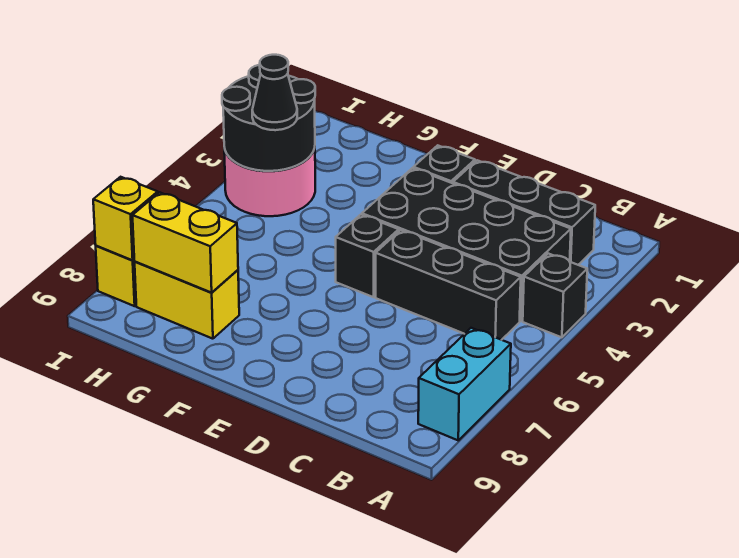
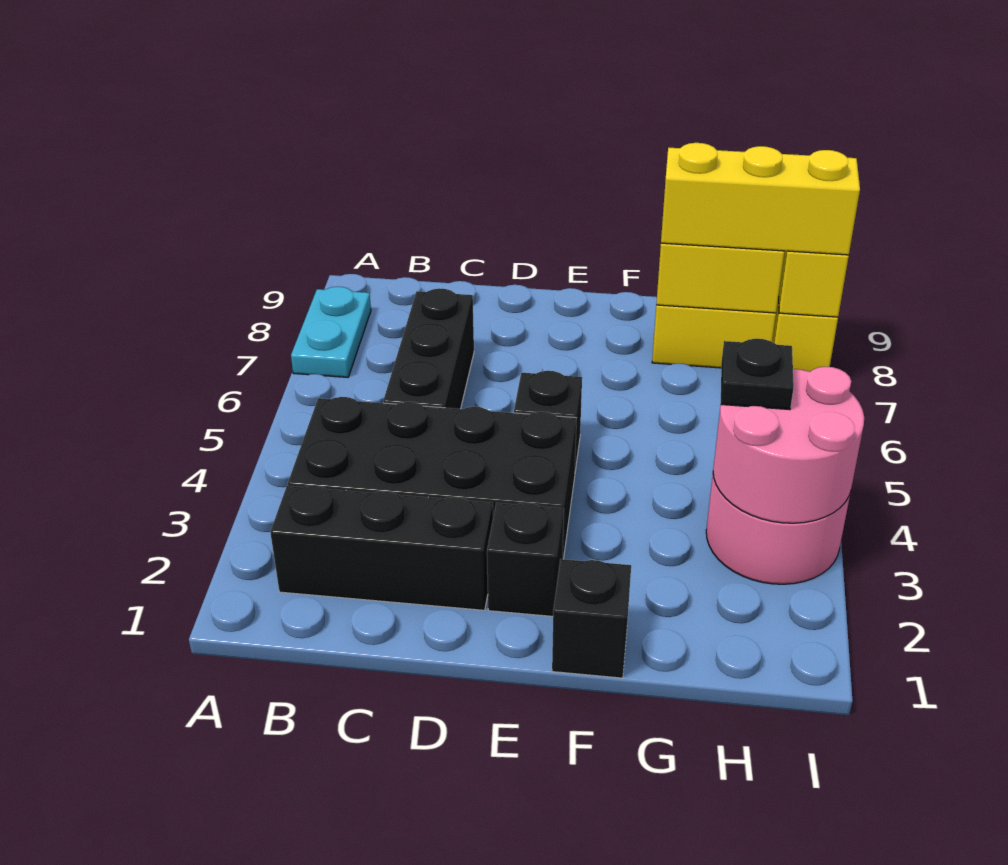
black brick A4 level 1 -> black brick F1 level 1
cyan brick A7:A8 level 1 -> cyan plate A7:A8 level 1
black brick B5:D5 level 1 -> black brick C5:C7 level 1
none -> yellow brick G8:I8 level 3
black round brick H3:I4 level 2 -> pink round brick H3:I4 level 2
black cone H4 level 3 -> black plate H4 level 3

